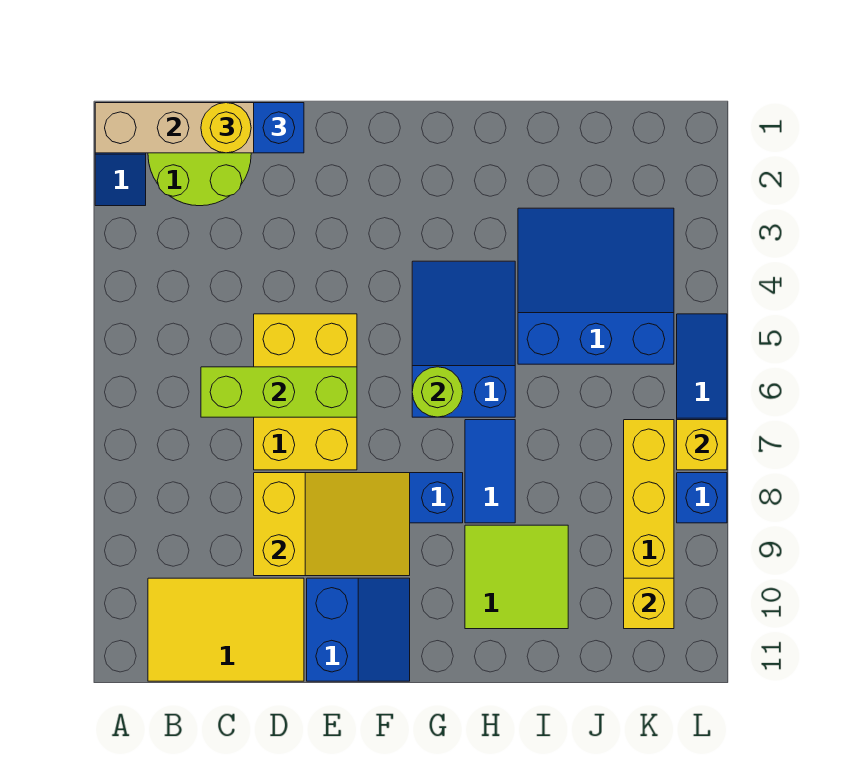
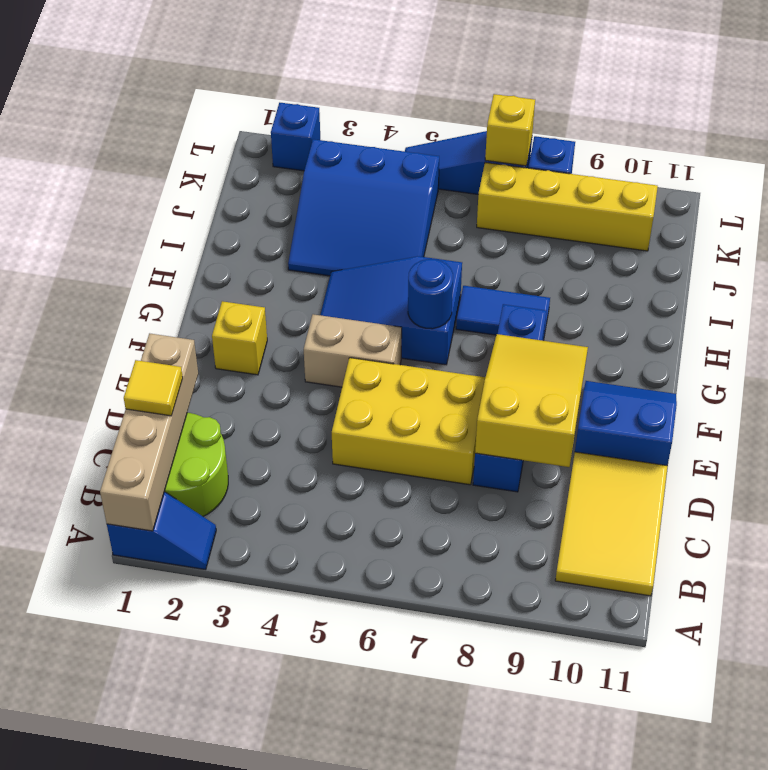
yellow round brick C1 level 3 -> yellow tile C1 level 3
lime brick C6:E6 level 2 -> none
blue brick D1 level 3 -> blue brick L2 level 1
none -> tan brick F4:F5 level 1
lime round brick G6 level 2 -> blue round brick G6 level 2
lime tile H9:I10 level 1 -> none
blue slope I3:K5 level 1 top 5 -> blue slope I3:K5 level 1 top K
yellow brick K10 level 2 -> yellow brick F2 level 1

